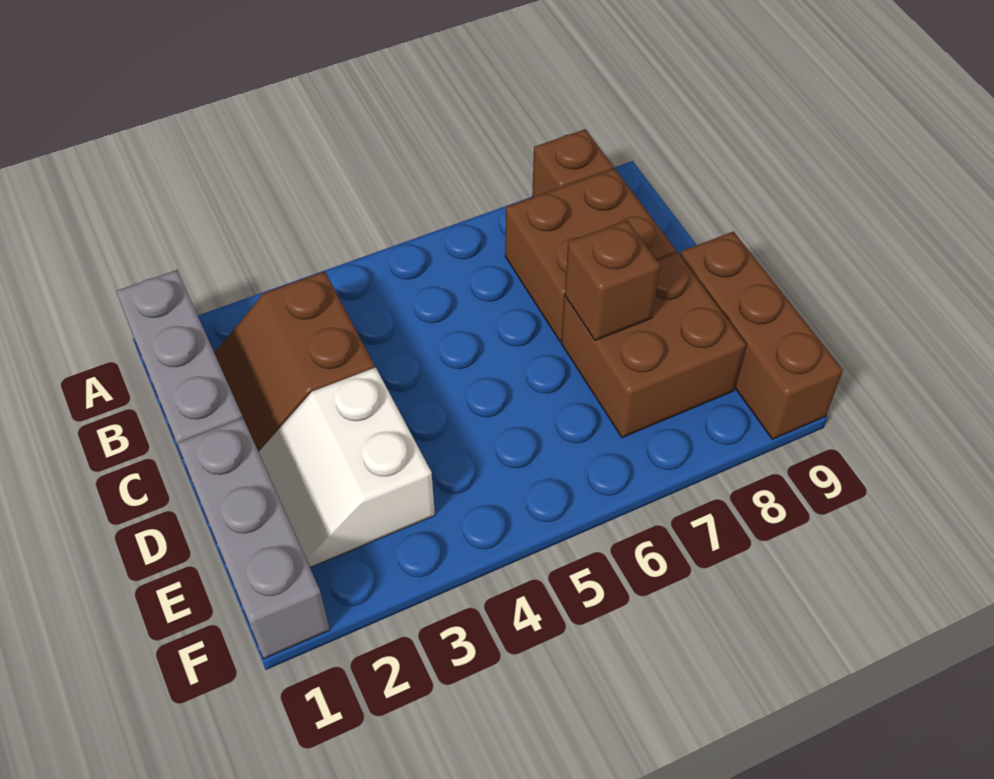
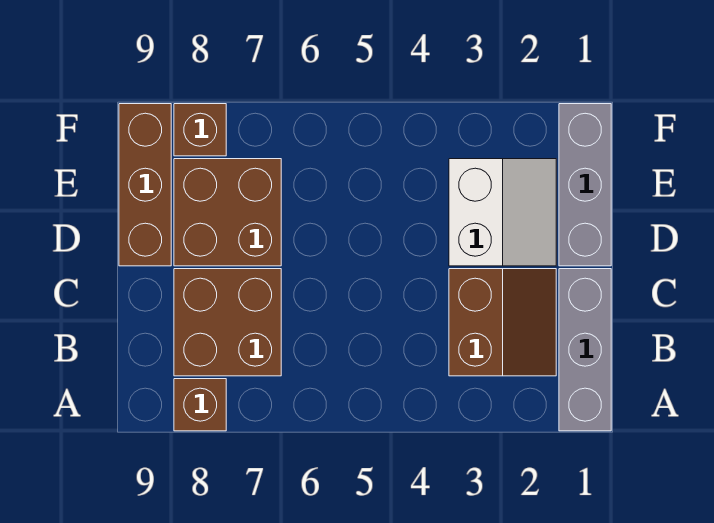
brown brick D7 level 2 -> brown brick F8 level 1

